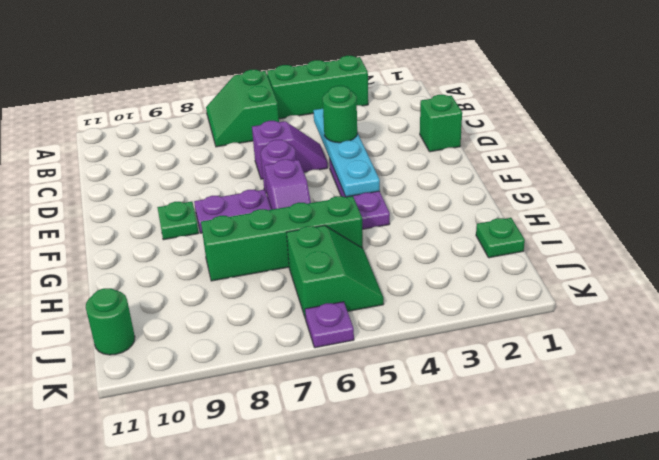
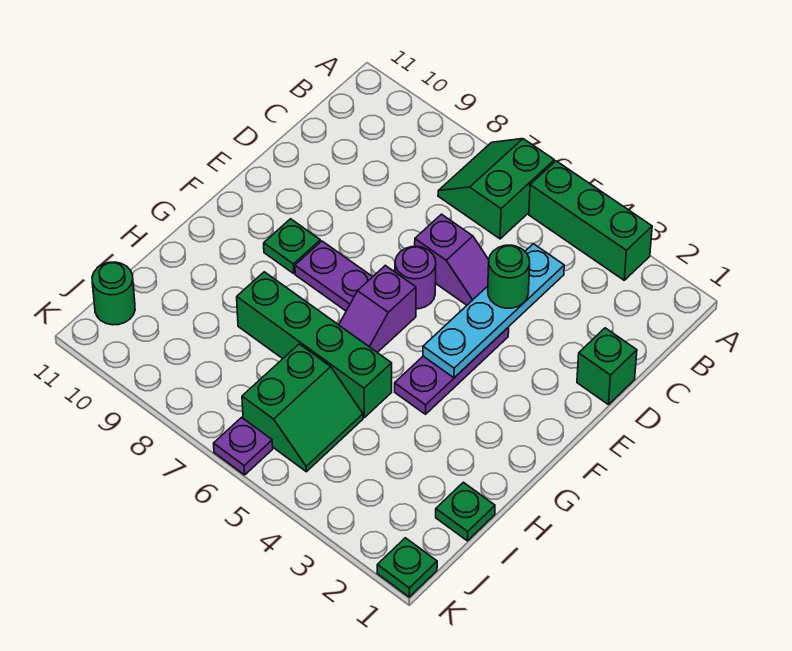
none -> green plate K1 level 1

